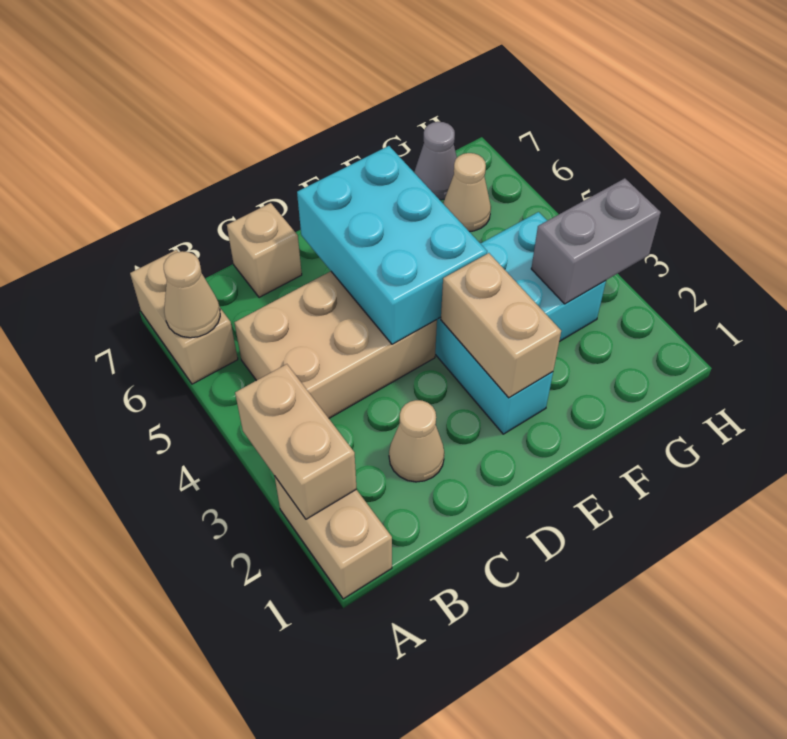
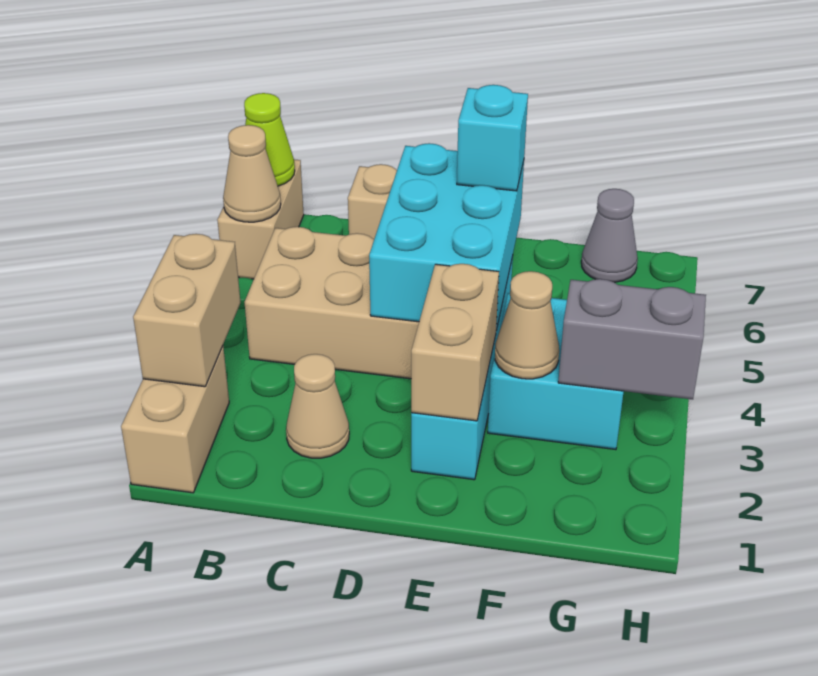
none -> lime cone A7 level 2
none -> cyan brick E6 level 3
tan cone G6 level 1 -> tan cone F3 level 2

